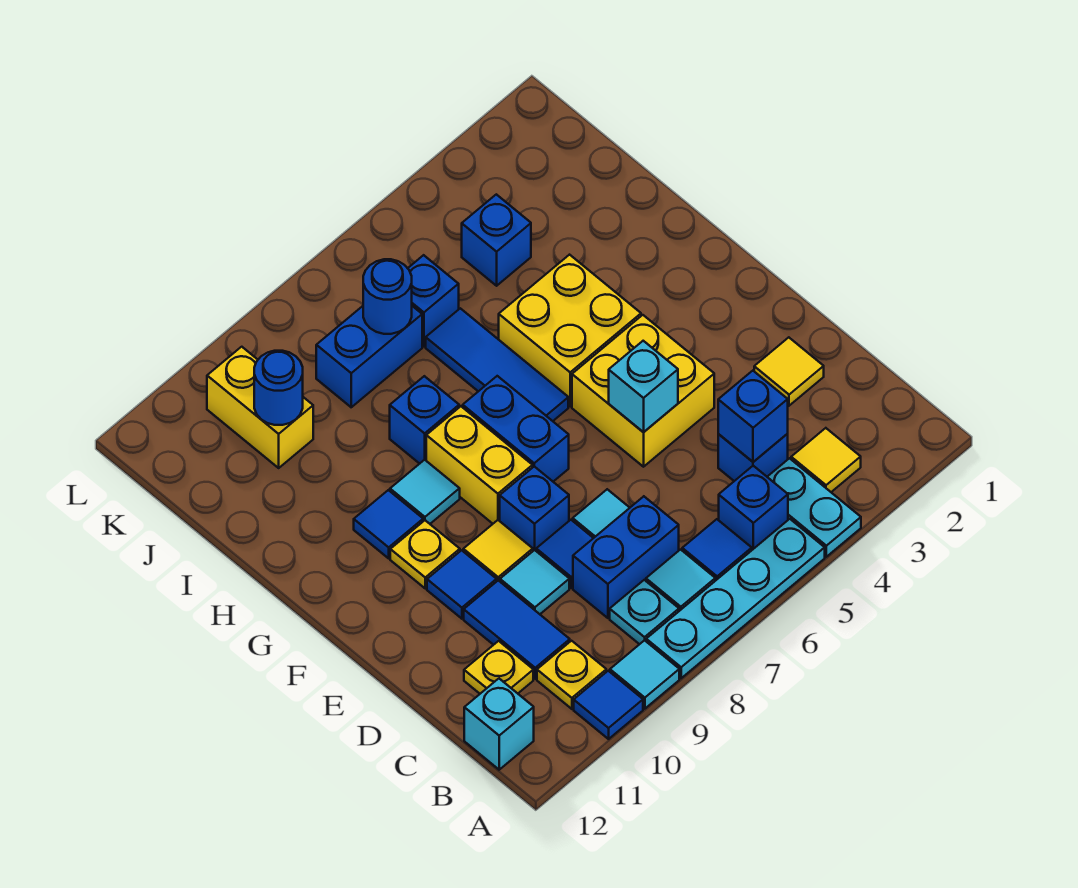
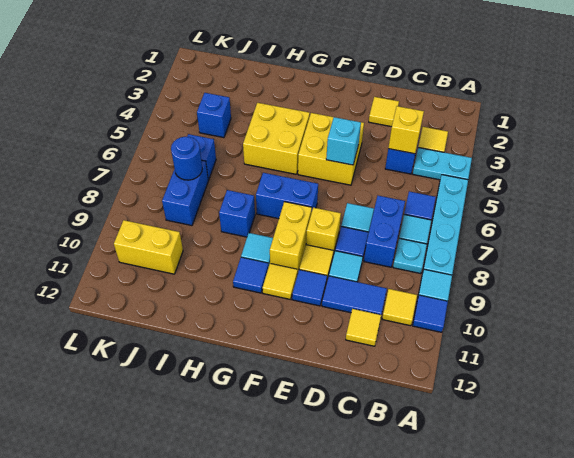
blue brick B5 level 1 -> none
yellow plate B10 level 1 -> yellow tile B10 level 1
cyan brick B12 level 1 -> none
blue brick C4 level 2 -> yellow brick C4 level 2
yellow plate C11 level 1 -> yellow tile C11 level 1
blue brick E8 level 1 -> yellow brick E8 level 1
yellow brick F8:G8 level 1 -> yellow brick F8:F9 level 1
yellow plate F10 level 1 -> yellow tile F10 level 1
blue tile G6:I6 level 1 -> none
blue round brick J10 level 2 -> none

